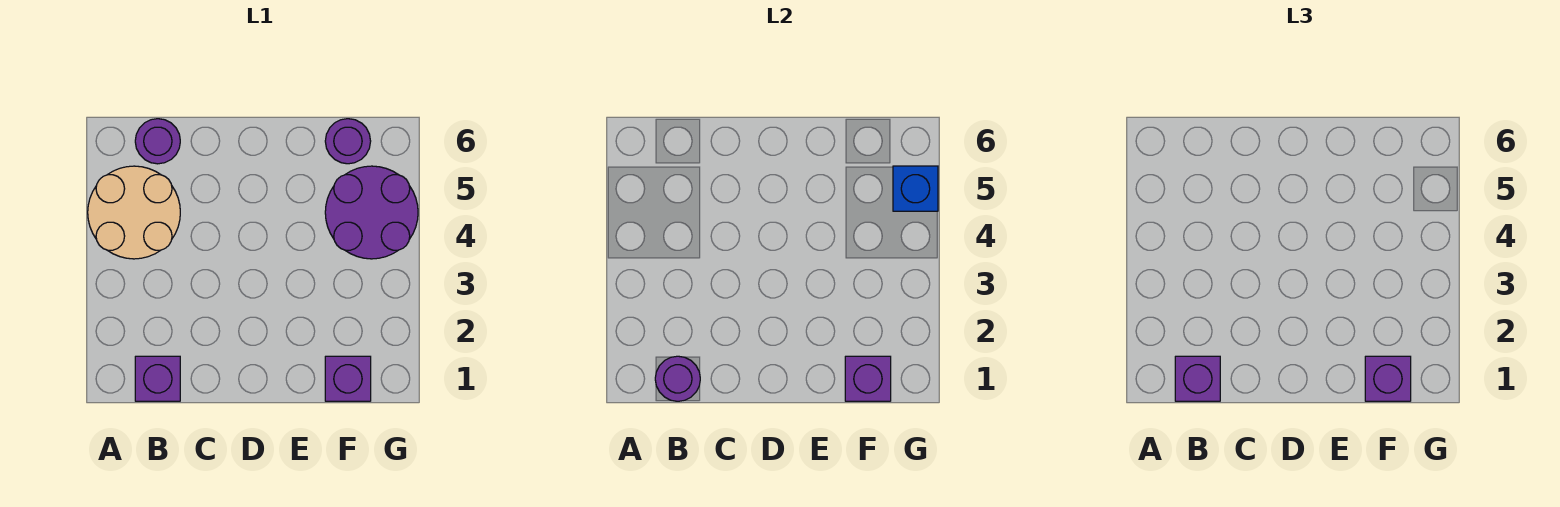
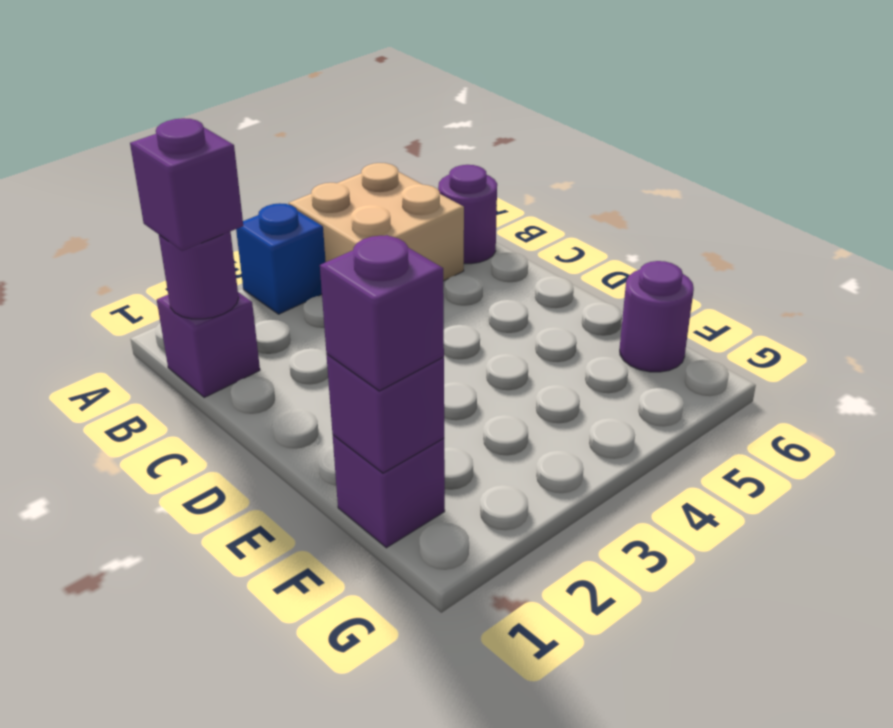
tan round brick A4:B5 level 1 -> tan brick A4:B5 level 1
purple round brick F4:G5 level 1 -> none
blue brick G5 level 2 -> blue brick A3 level 1

